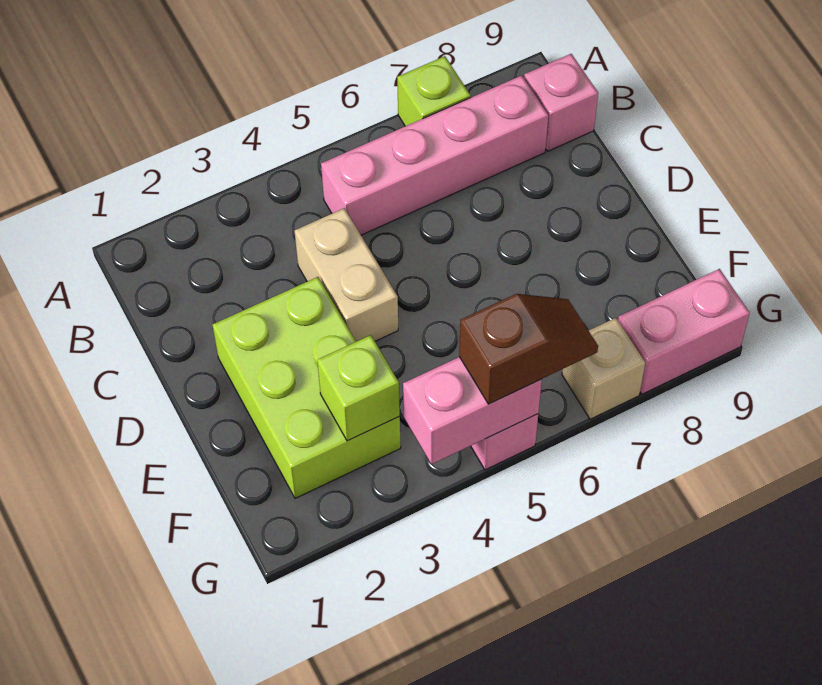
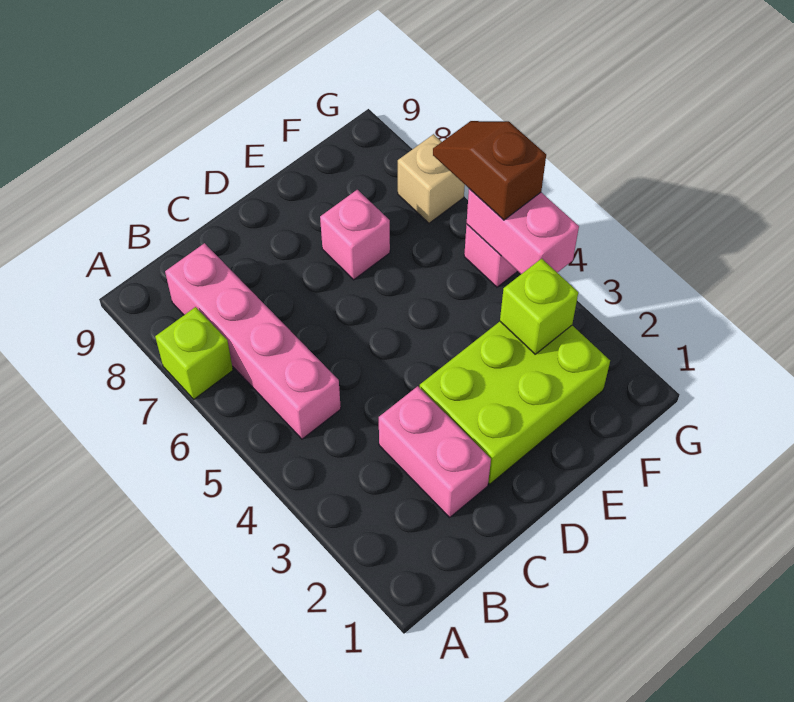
pink brick B9 level 1 -> pink brick E7 level 1
tan brick C4:D4 level 1 -> none
pink brick G8:G9 level 1 -> pink brick C2:C3 level 1

